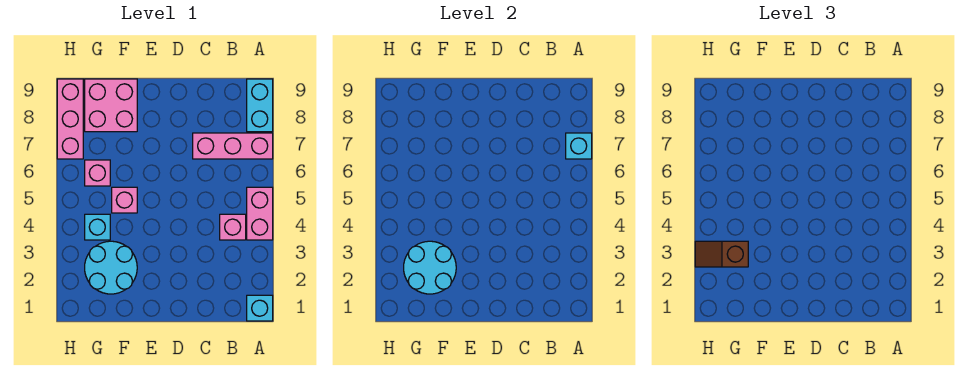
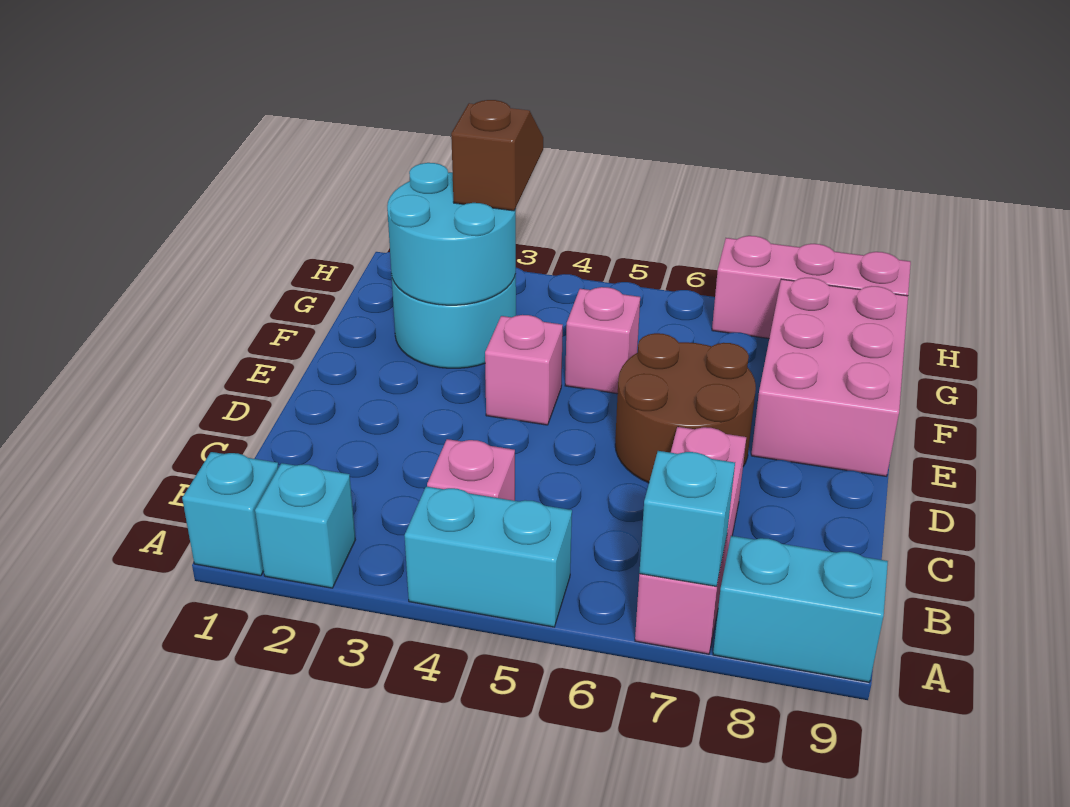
pink brick A4:A5 level 1 -> cyan brick A4:A5 level 1
none -> brown round brick D6:E7 level 1
pink brick F8:G9 level 1 -> pink brick E8:G9 level 1
cyan brick G4 level 1 -> cyan brick A2 level 1
pink brick G6 level 1 -> pink brick E4 level 1

